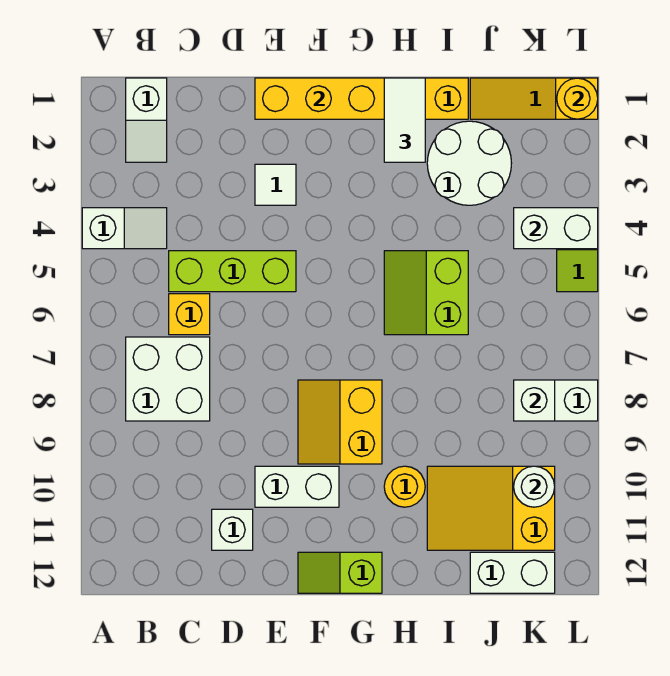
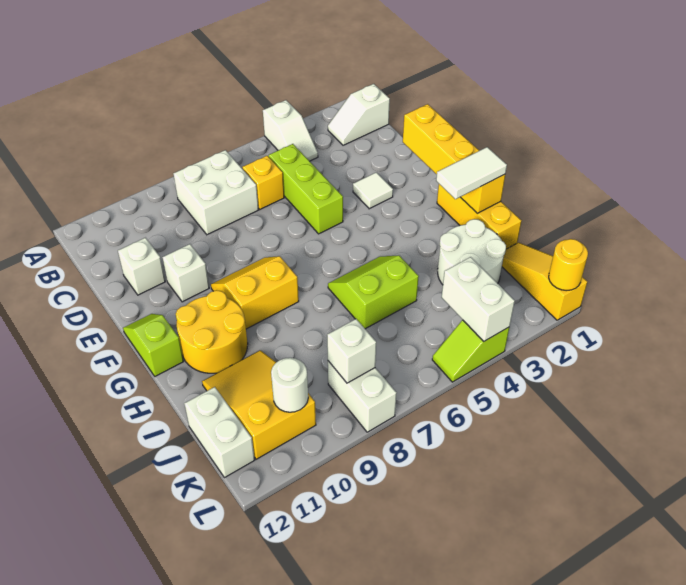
white brick E10:F10 level 1 -> white brick E10 level 1
yellow round brick H10 level 1 -> yellow round brick G10:H11 level 1

